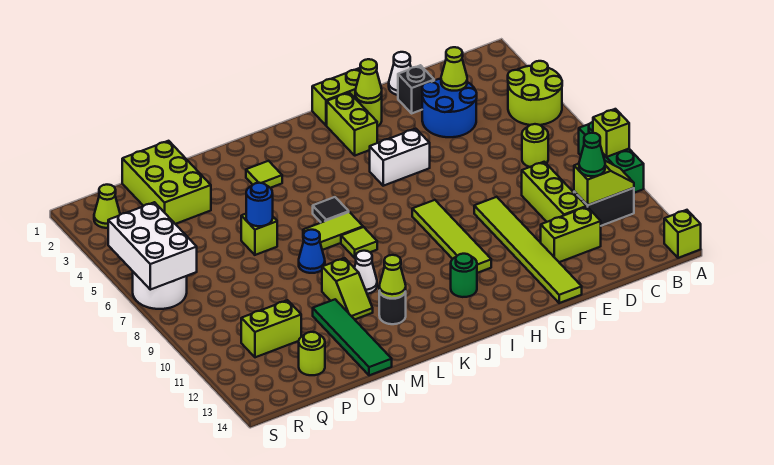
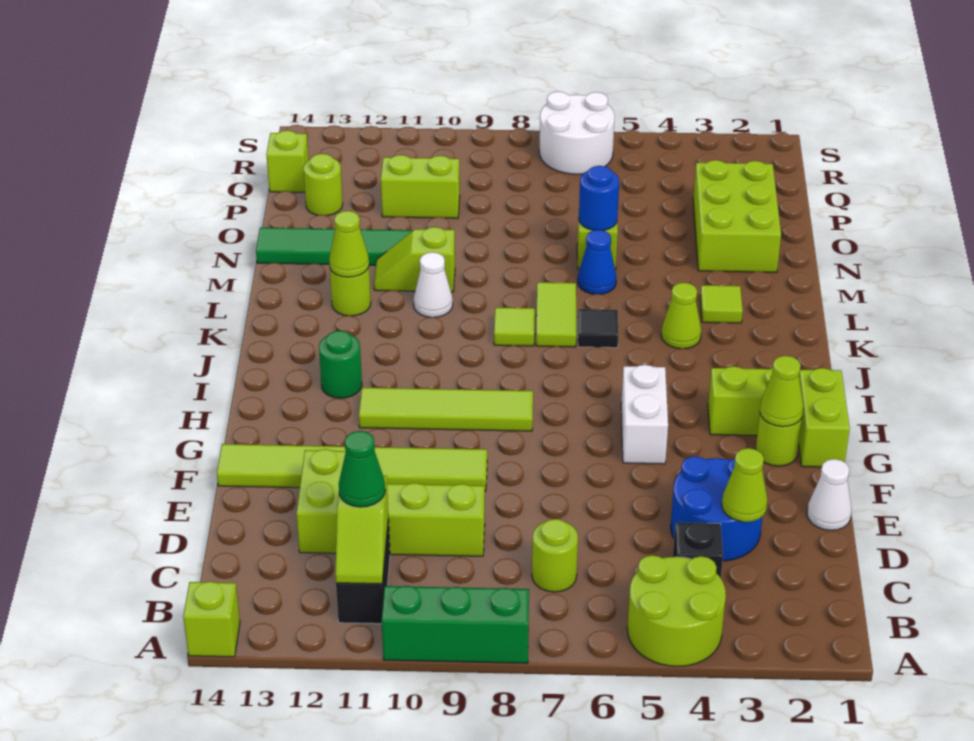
lime brick A9 level 2 -> lime brick Q14 level 1
black brick E2 level 1 -> black brick C4 level 1
black round brick L12 level 1 -> lime round brick L12 level 1
blue cone M8 level 1 -> blue cone M6 level 1
lime brick O1:P3 level 1 -> lime brick N2:P3 level 1
lime brick P11:Q11 level 1 -> lime brick P10:P11 level 1
lime cone R2 level 1 -> lime cone K4 level 1
white brick R5:S7 level 2 -> none

